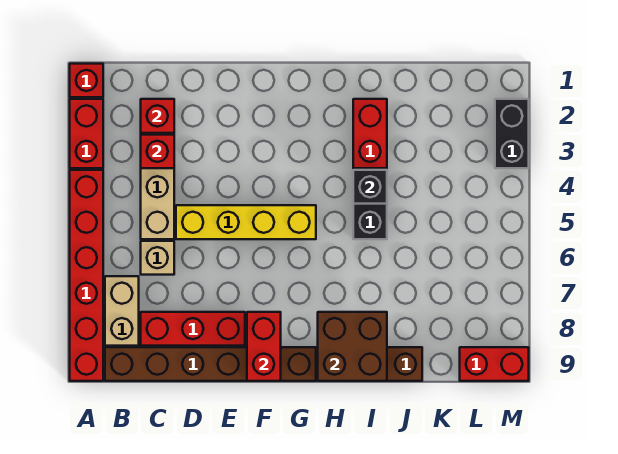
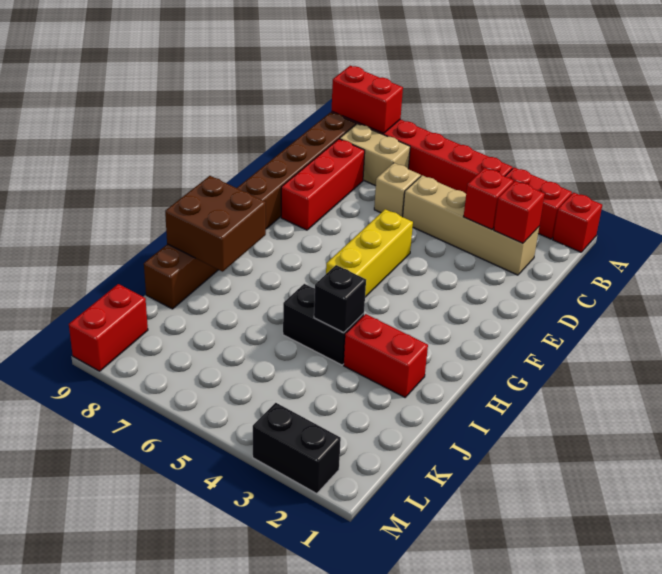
yellow brick D5:G5 level 1 -> yellow brick E5:G5 level 1
red brick F8:F9 level 2 -> red brick A8:A9 level 2

